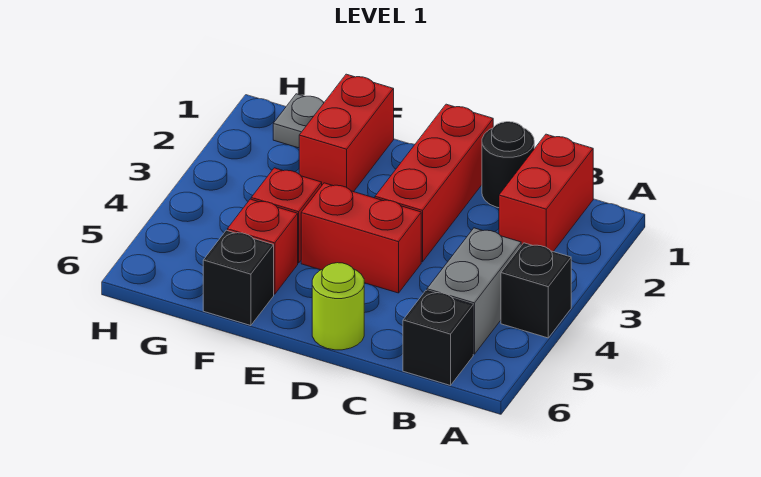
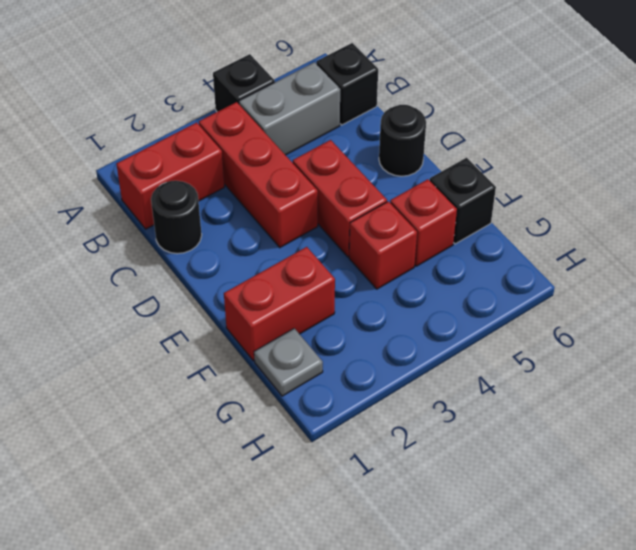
red brick D1:D3 level 1 -> red brick B3:D3 level 1
lime round brick D6 level 1 -> black round brick D6 level 1

